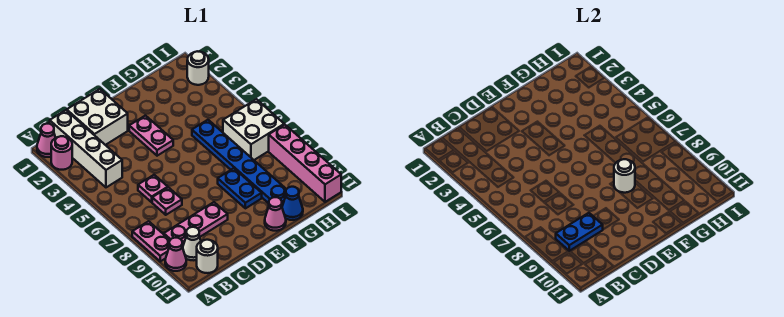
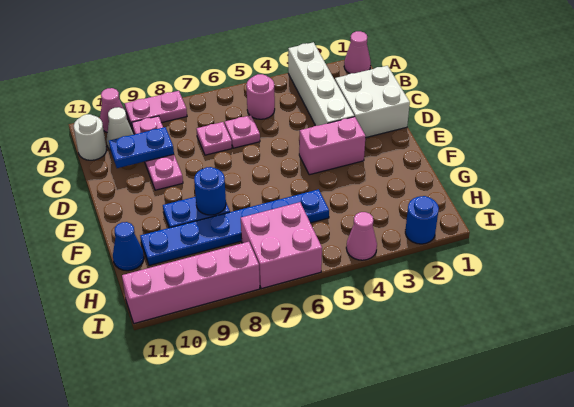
pink round brick A2 level 1 -> pink round brick B5 level 1
white brick B1:B4 level 1 -> white brick A3:D3 level 1
blue plate B9:C9 level 2 -> blue plate C9:C10 level 2
pink plate E3:E4 level 1 -> pink brick E3:E4 level 1
white round brick F8 level 2 -> blue round brick F8 level 2
pink cone F11 level 1 -> pink cone I4 level 1
white brick H6:I7 level 1 -> pink brick H6:I7 level 1
white round brick I2 level 1 -> blue round brick I2 level 1

